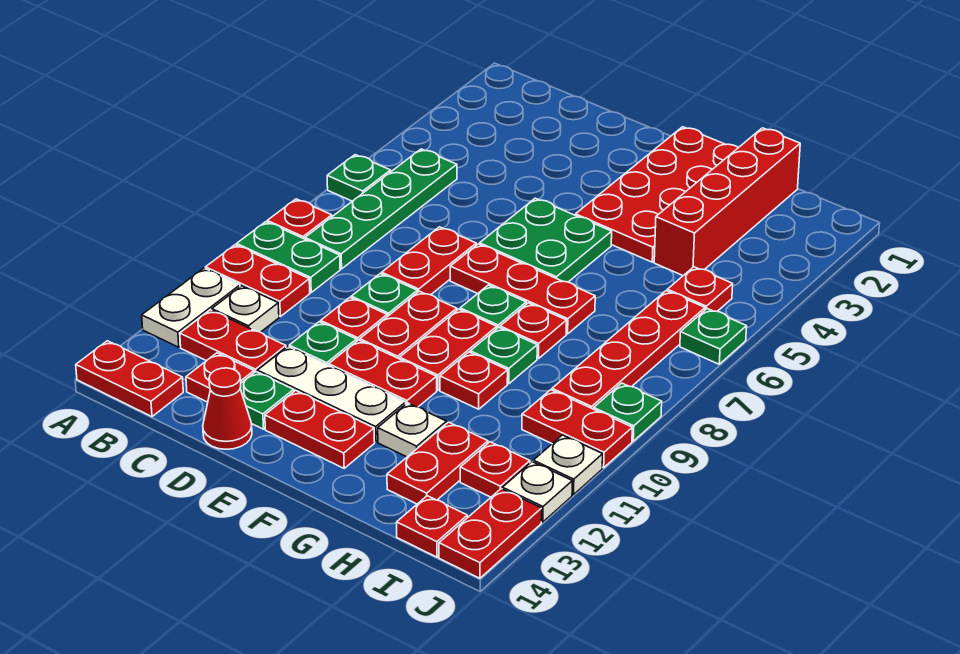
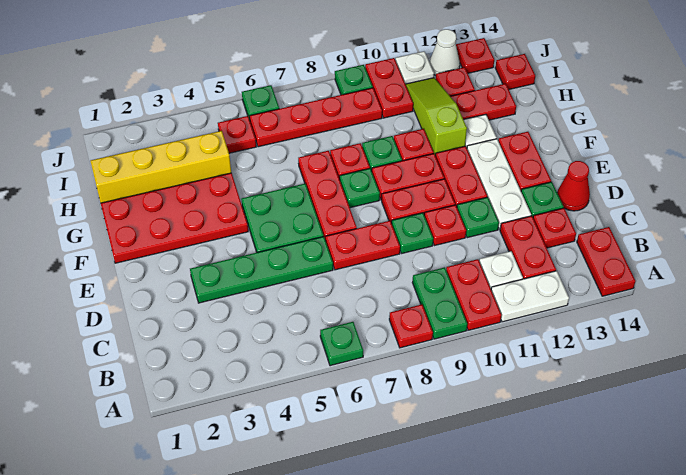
green plate B5:B8 level 1 -> green plate D3:D6 level 1
none -> lime slope G11:I11 level 1 top G
red brick H1:H4 level 1 -> yellow brick H1:H4 level 1
white plate J12 level 1 -> white cone J12 level 1
red plate J13:J14 level 1 -> red plate J13 level 1

